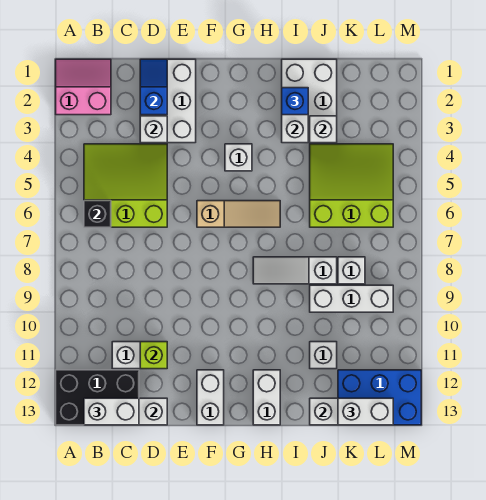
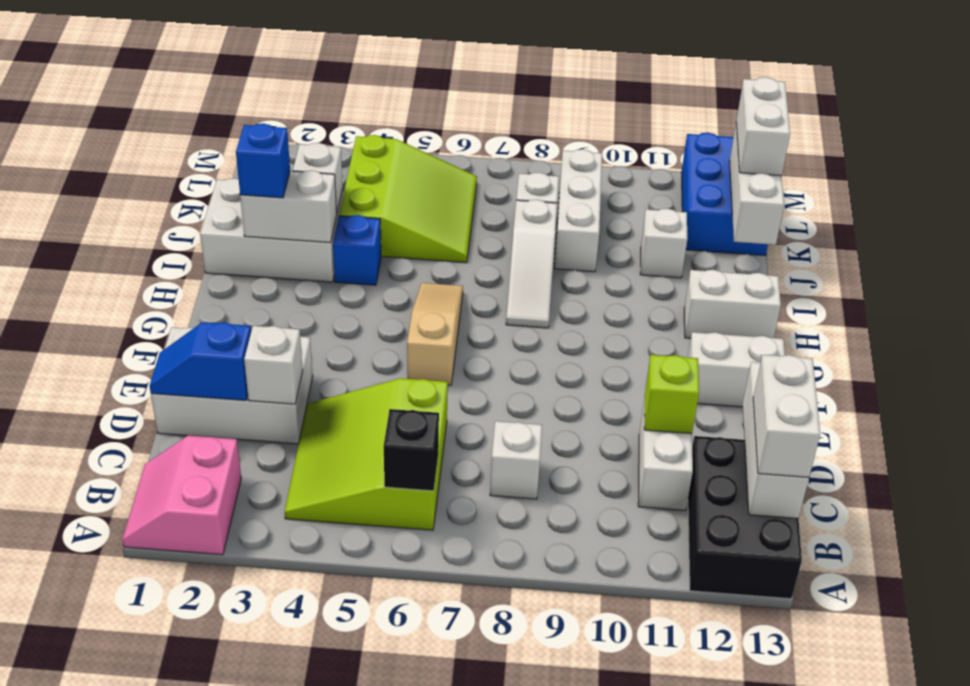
white brick G4 level 1 -> white brick C8 level 1
none -> blue brick I4 level 1
lime slope J4:L6 level 1 top 6 -> lime slope J4:L6 level 1 top 4

